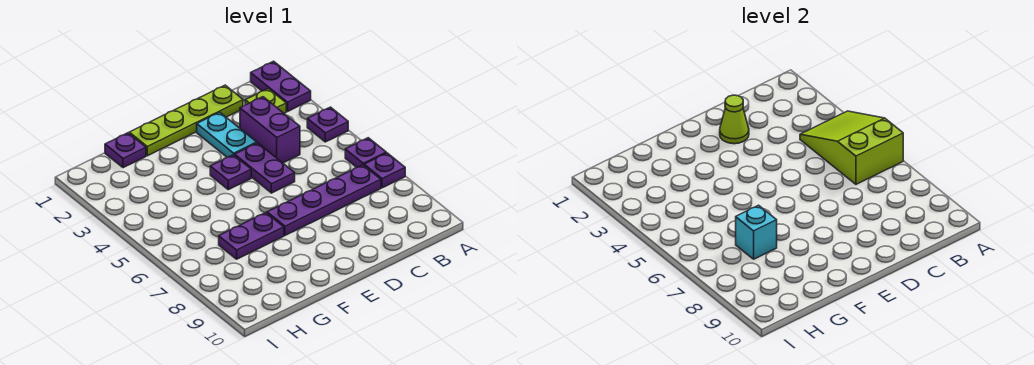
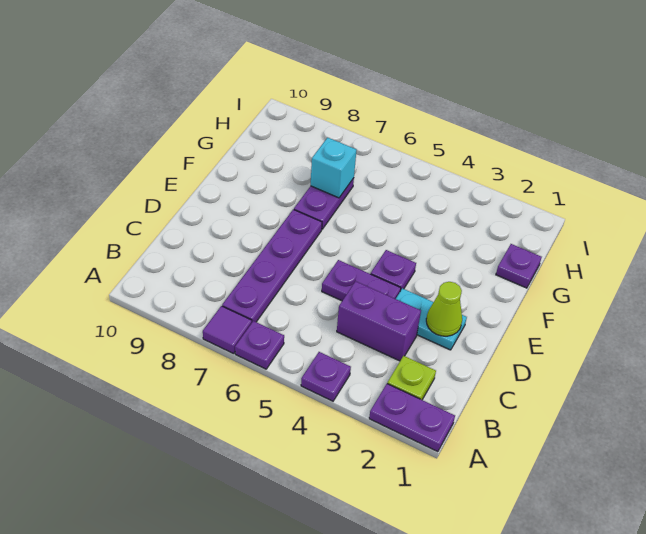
lime slope A4:B6 level 2 top 6 -> none
purple plate A7 level 1 -> purple tile A7 level 1
lime plate C1:F1 level 1 -> none

